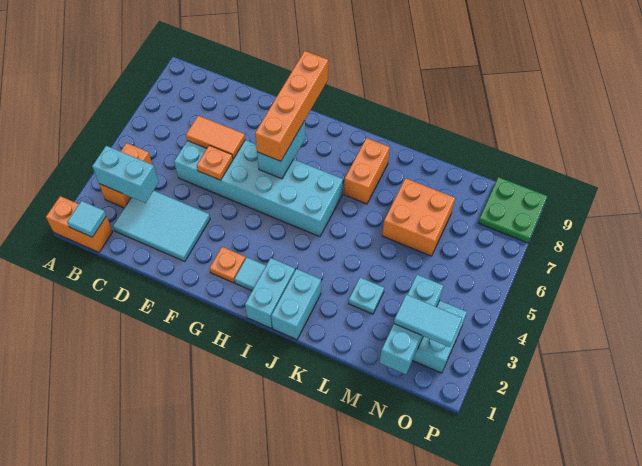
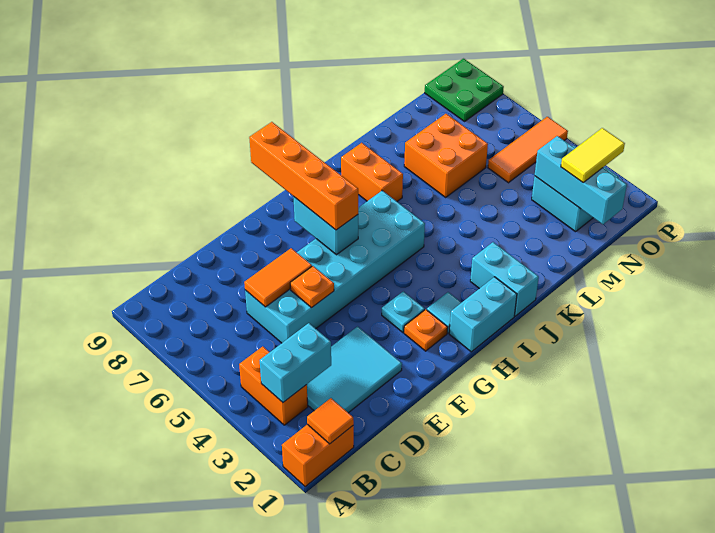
cyan tile B1 level 2 -> orange tile B1 level 2
cyan brick I1:I2 level 1 -> cyan brick H1:I1 level 1
cyan plate L3 level 1 -> cyan plate G3 level 1
cyan tile N2:O2 level 3 -> yellow tile N2:O2 level 3
none -> orange tile N5:P5 level 1

